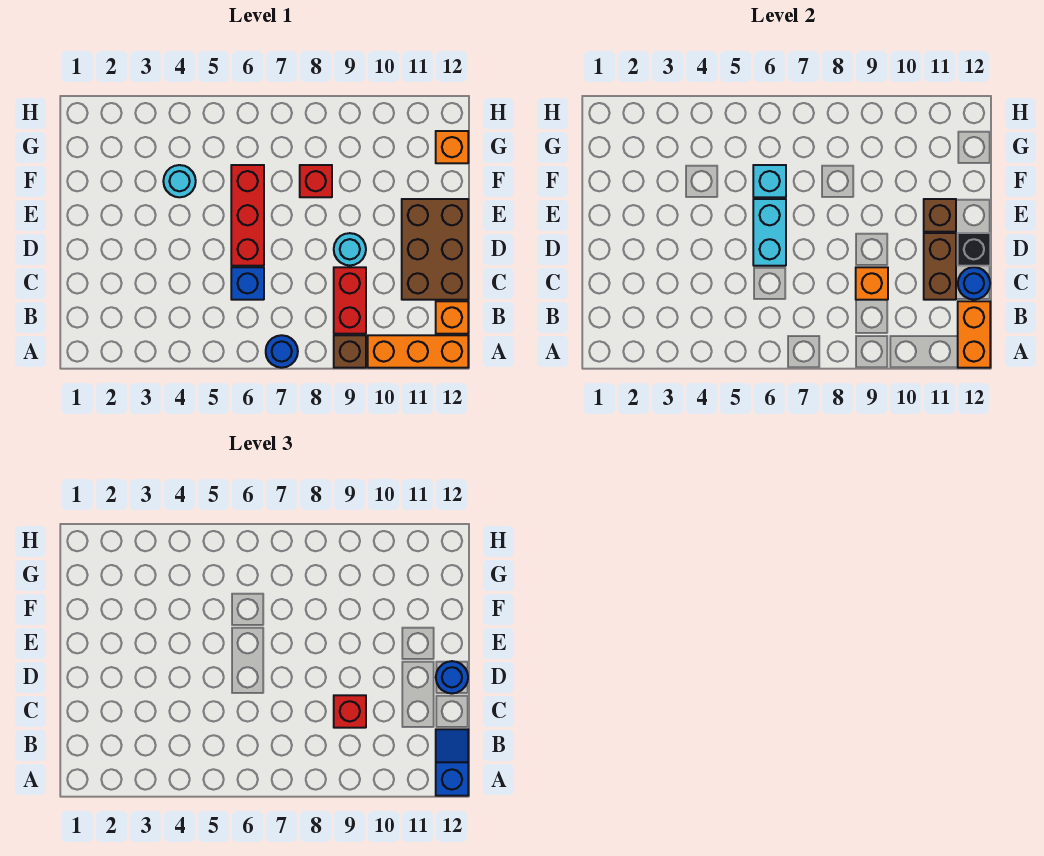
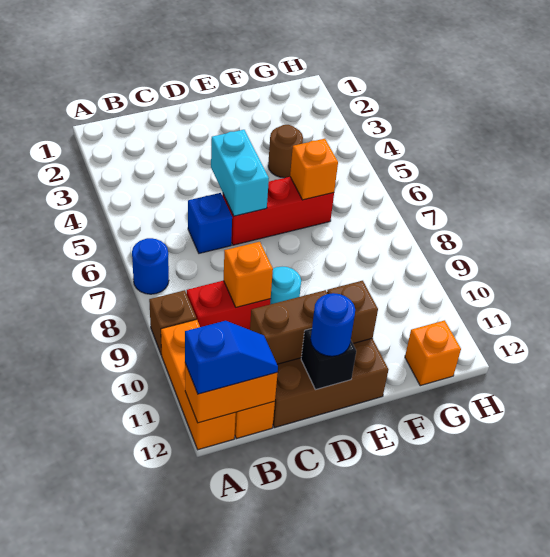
red brick C9 level 3 -> none
blue round brick C12 level 2 -> none
cyan brick D6:E6 level 2 -> cyan brick D5:D6 level 2
cyan round brick F4 level 1 -> brown round brick F4 level 1
cyan brick F6 level 2 -> orange brick F6 level 2
red brick F8 level 1 -> none

